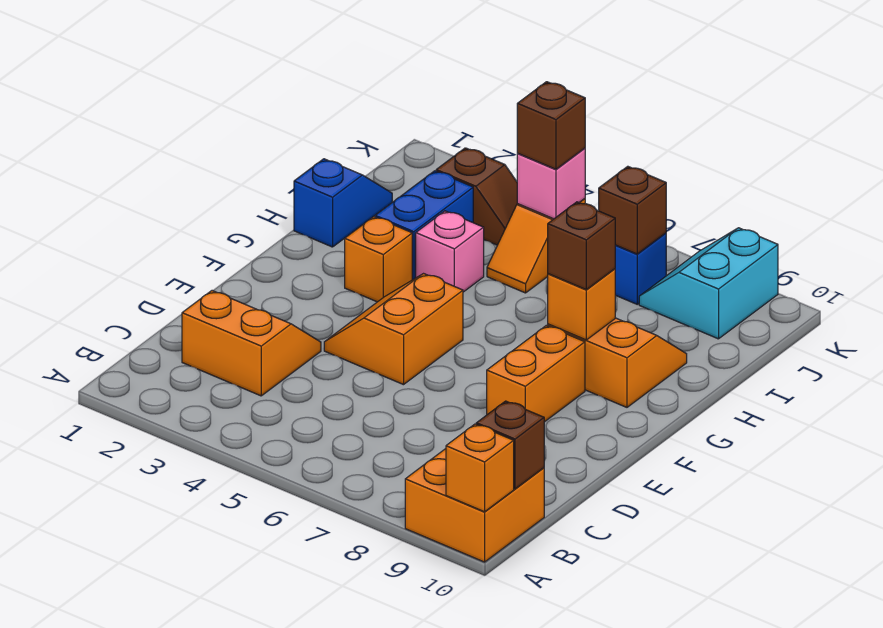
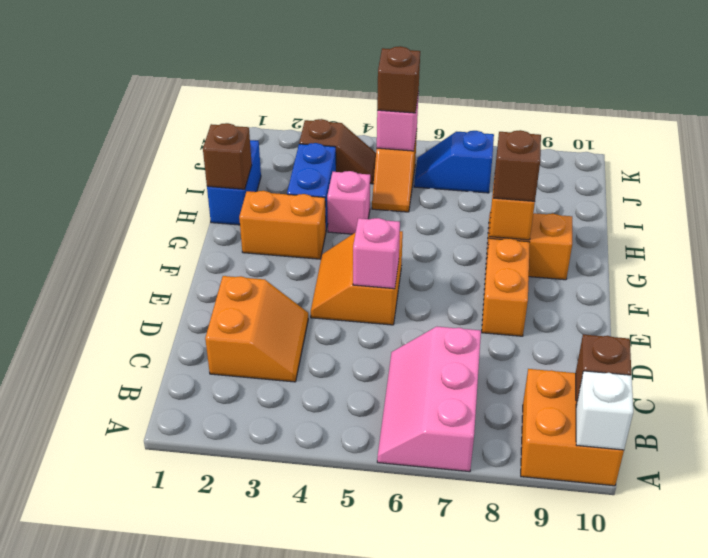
none -> pink slope A6:C7 level 1 top 7
orange brick A10 level 2 -> white brick A10 level 2
orange slope C2:D3 level 1 top C -> orange slope C2:D3 level 1 top 2
none -> pink brick E5 level 2
orange brick G3 level 1 -> orange brick G2:G3 level 1
blue slope H1:I1 level 1 top H -> blue brick H1:I1 level 1
brown brick J7 level 2 -> brown brick H1 level 2
cyan slope J8:K9 level 1 top 9 -> none

